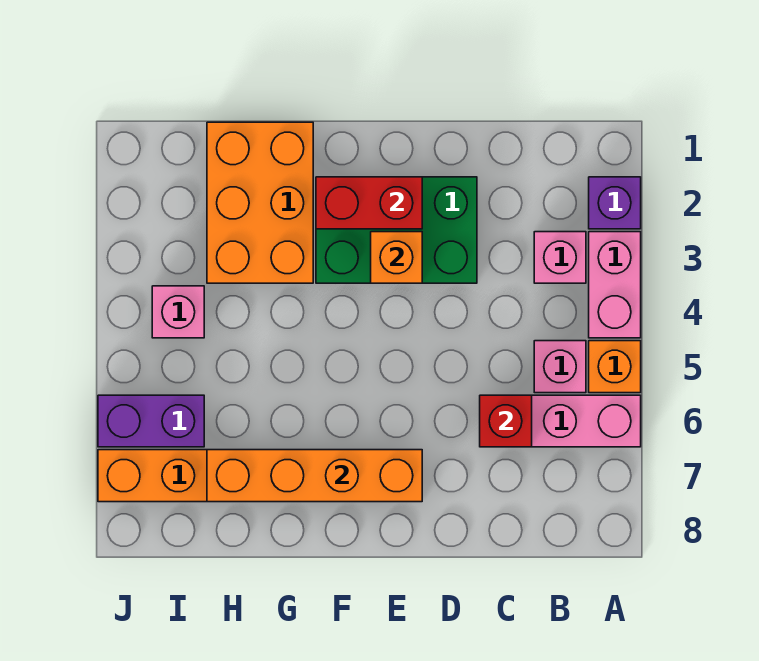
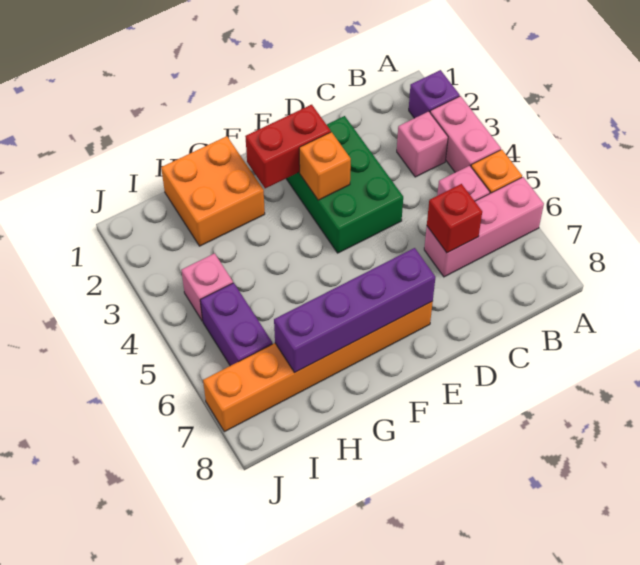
green brick D2:F3 level 1 -> green brick D2:E4 level 1
orange brick E7:H7 level 2 -> purple brick E7:H7 level 2
orange brick G1:H3 level 1 -> orange brick G1:H2 level 1
purple brick I6:J6 level 1 -> purple brick I5:I6 level 1

